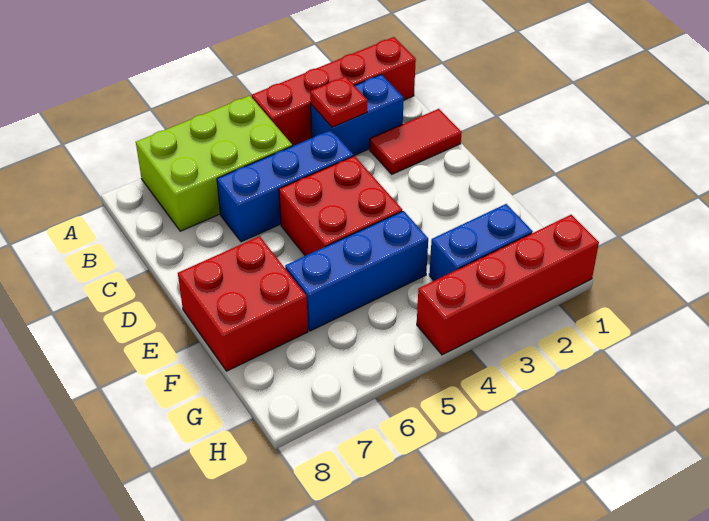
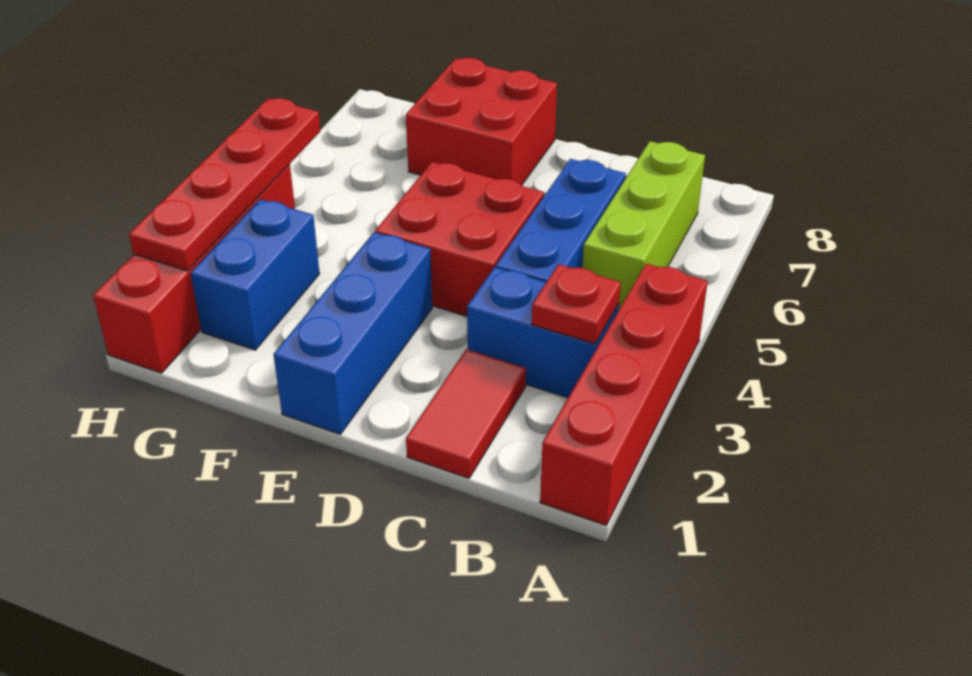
lime brick A5:B7 level 1 -> lime brick B5:B7 level 1
blue brick B2:B3 level 1 -> blue brick B3:C3 level 1
blue brick F4:F6 level 1 -> blue brick E1:E3 level 1
none -> red plate H2:H5 level 2

